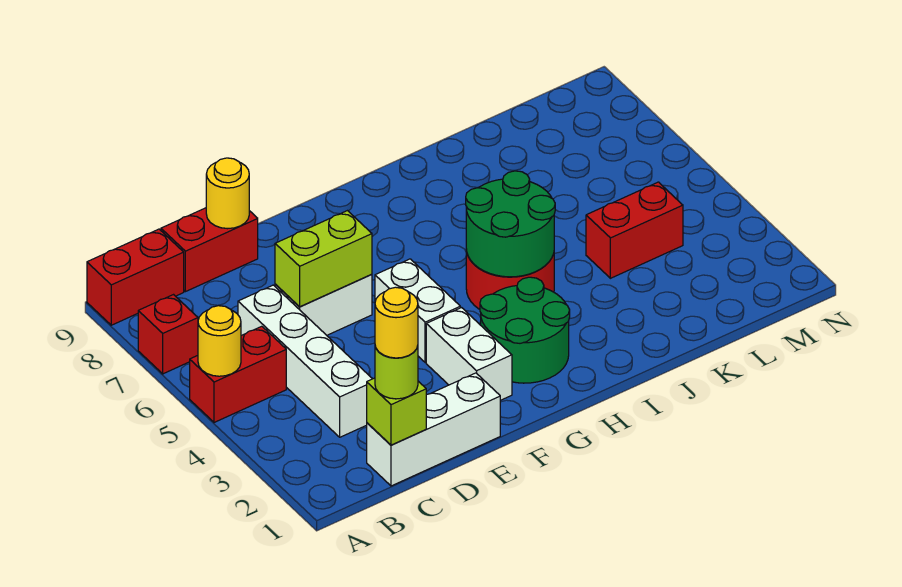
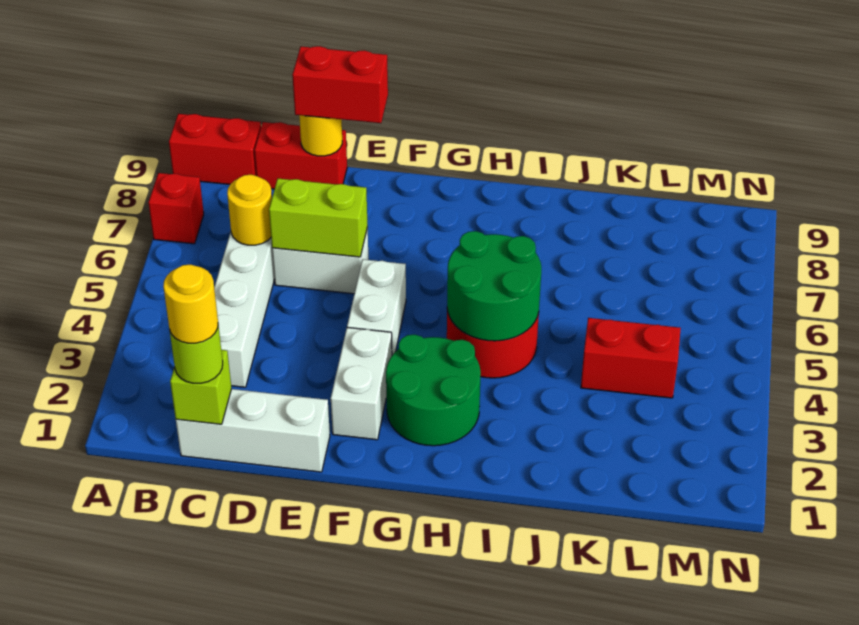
red brick A5:B5 level 1 -> red brick D9:E9 level 3
yellow round brick A5 level 2 -> yellow round brick C6 level 2

